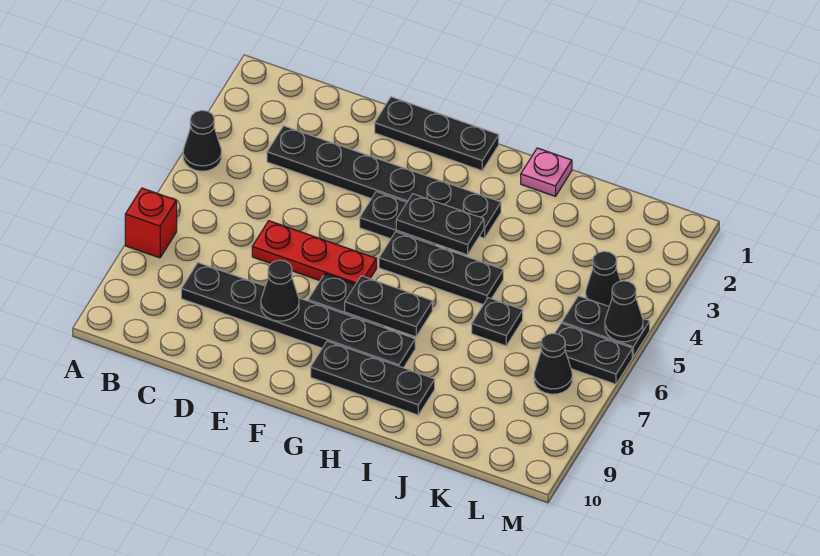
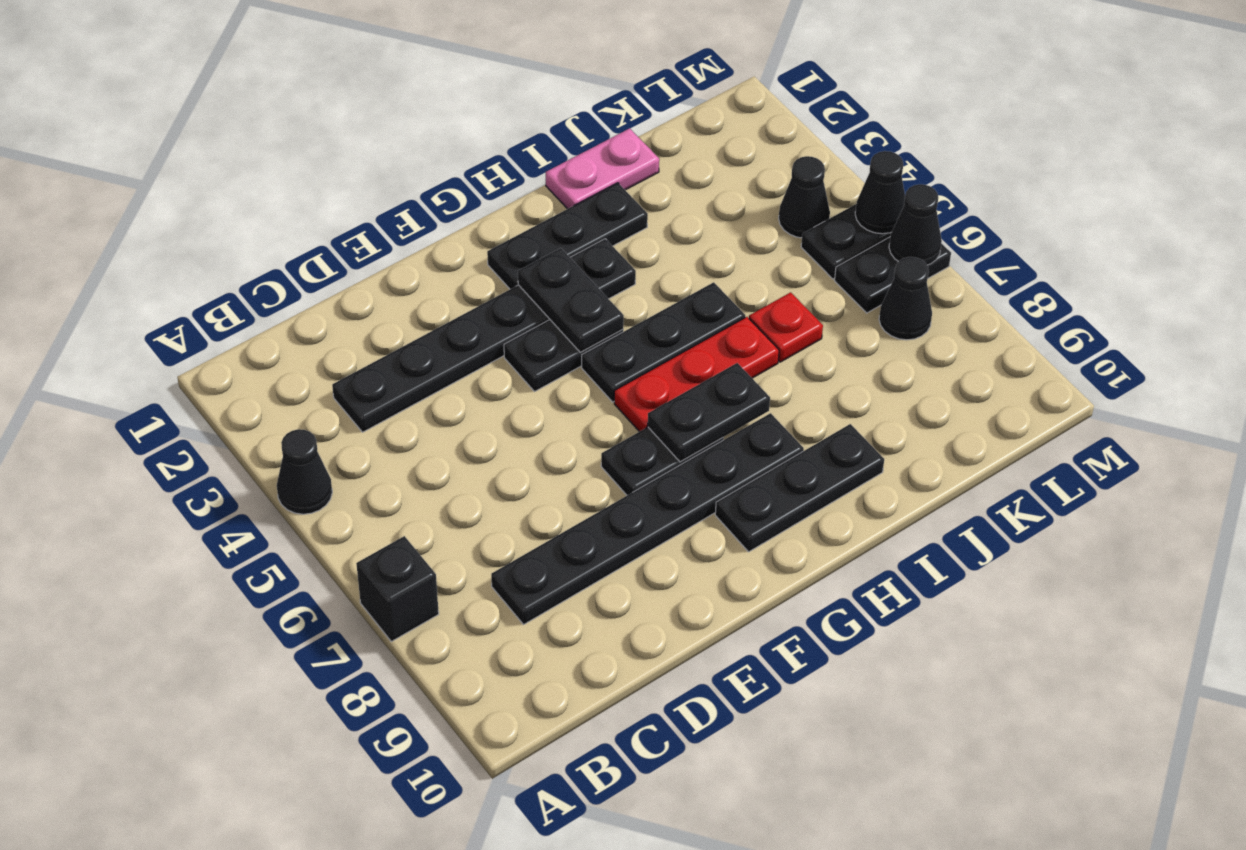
red brick A7 level 1 -> black brick A7 level 1
red plate D6:F6 level 1 -> red plate G6:I6 level 1
black plate E1:G1 level 1 -> black plate G2:I2 level 1
black cone E8 level 2 -> black cone M6 level 2
black plate G4:H4 level 2 -> black plate G3:G4 level 2
pink plate I1 level 1 -> pink plate I1:J1 level 1
black plate J6 level 1 -> red plate J6 level 1

